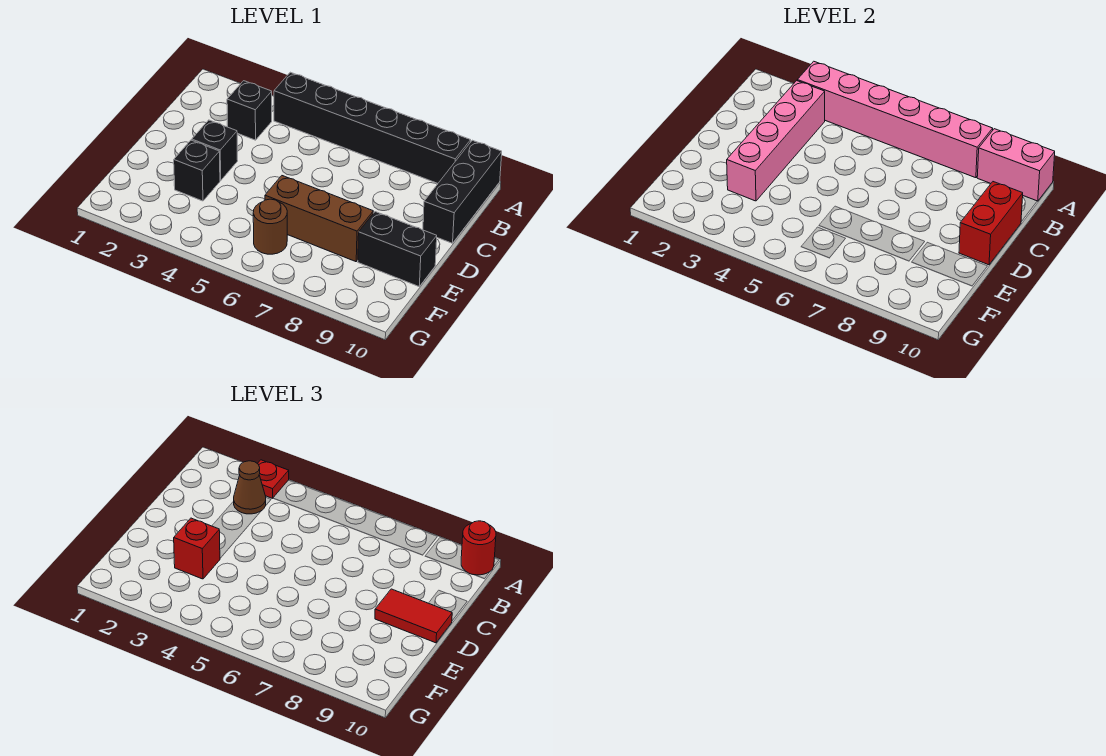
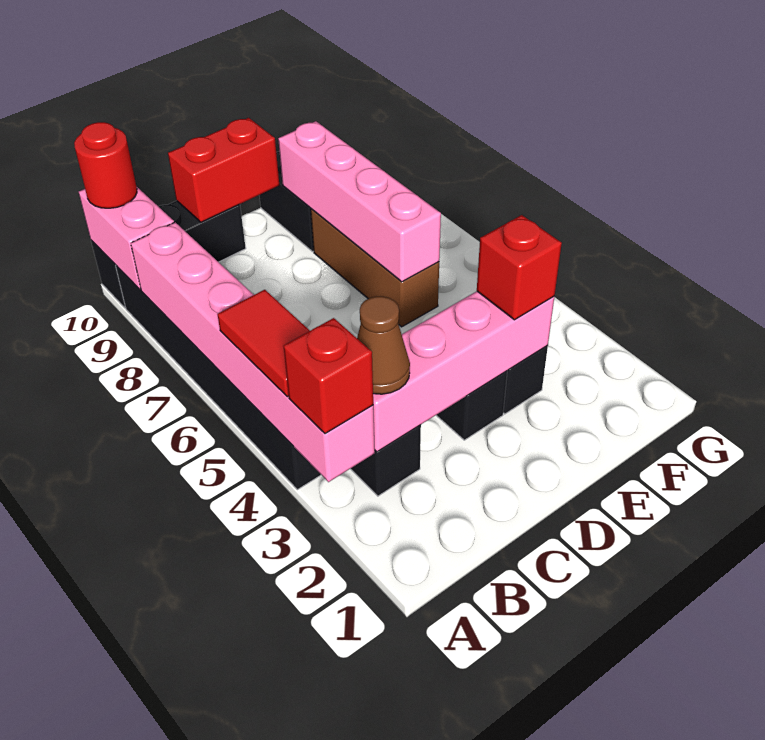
red plate A3 level 3 -> red brick A3 level 3
red tile D9:D10 level 3 -> red tile A4:A5 level 3
none -> pink brick E6:E9 level 2
brown round brick F6 level 1 -> none

